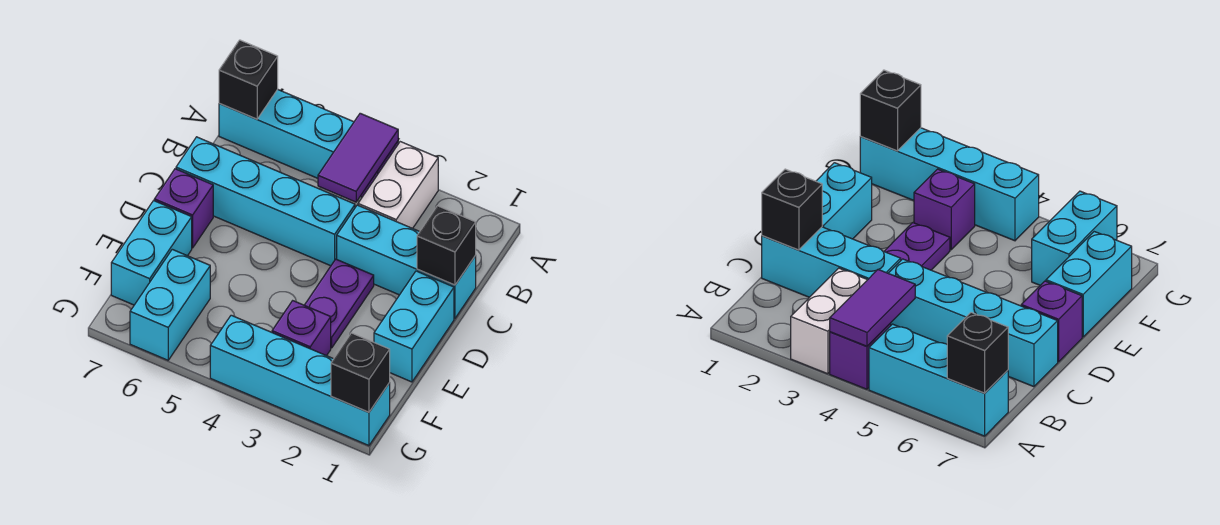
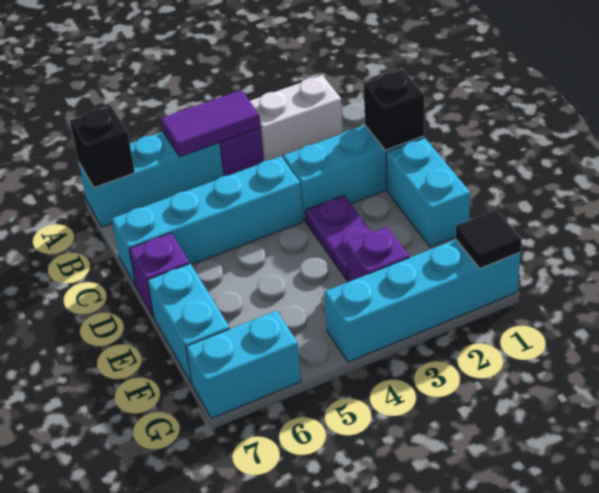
white brick A3:B3 level 1 -> white brick A2:A3 level 1
purple tile A4:B4 level 2 -> purple tile A4:A5 level 2
cyan brick F6:G6 level 1 -> cyan brick G6:G7 level 1
black brick G1 level 2 -> black tile G1 level 2

